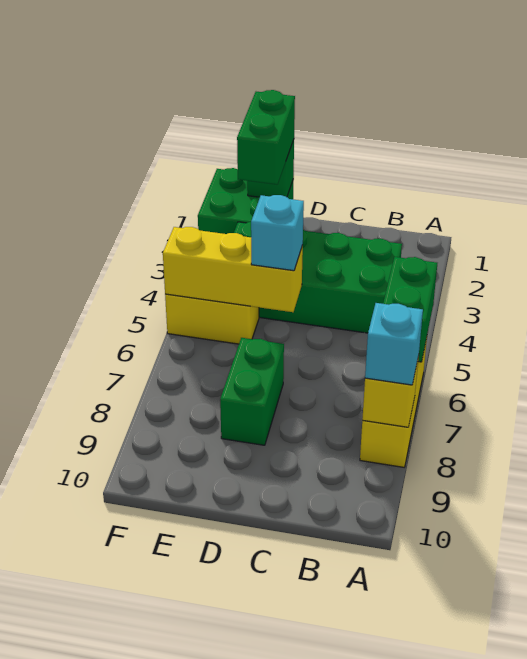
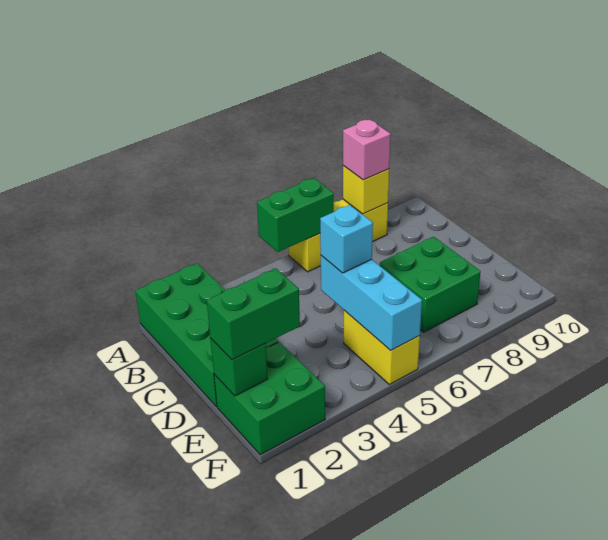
cyan brick A8 level 3 -> pink brick A8 level 3
green brick B3:E4 level 1 -> green brick A1:D2 level 1
yellow brick D5:F5 level 2 -> cyan brick D5:F5 level 2
green brick D7:D8 level 1 -> green brick D7:E8 level 1

